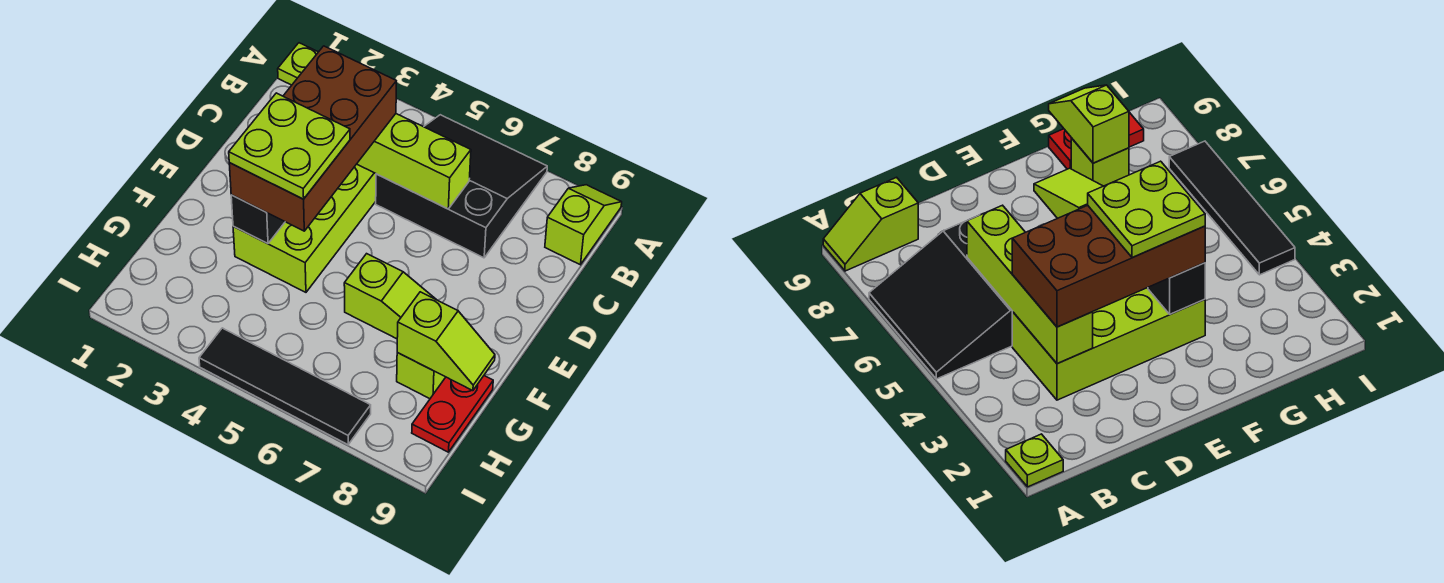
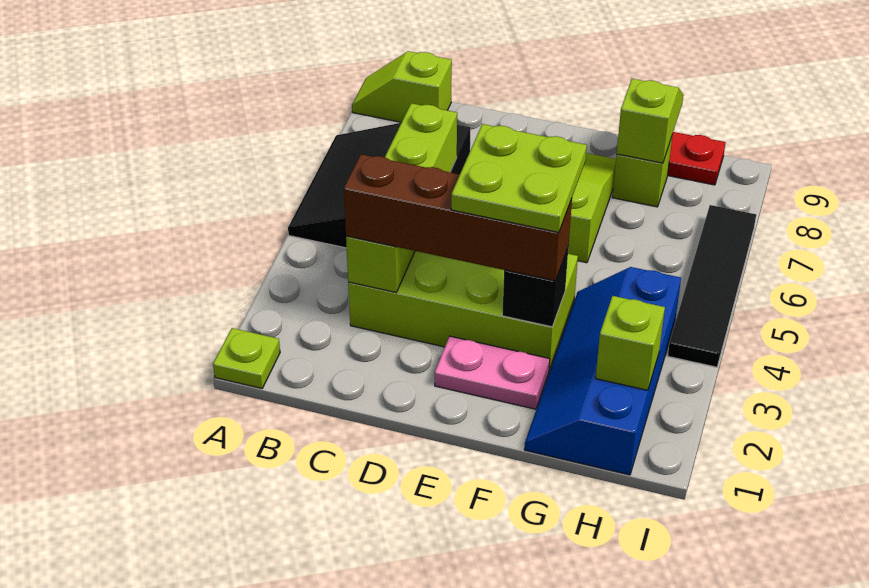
brown brick C3:F4 level 3 -> brown brick C3:F3 level 3
none -> pink plate E2:F2 level 1
none -> blue slope G1:H4 level 1 top H
none -> lime brick H2 level 2

